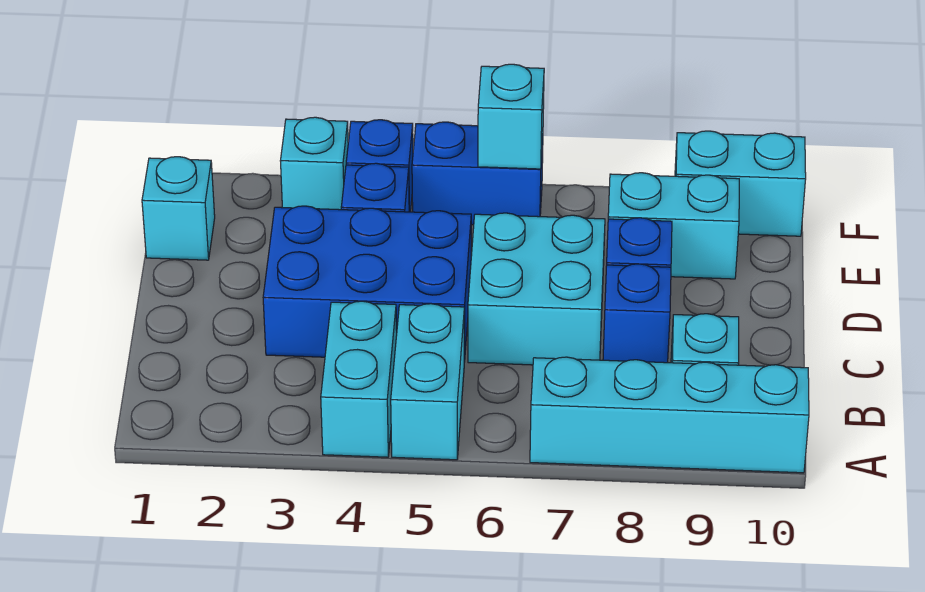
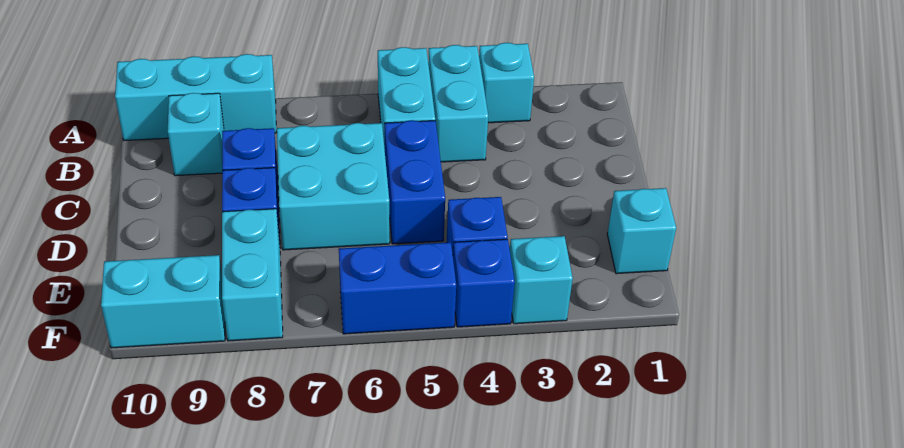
cyan brick A7:A10 level 1 -> cyan brick A8:A10 level 1
blue brick C3:D5 level 1 -> blue brick C5:D5 level 1
cyan brick E8:E9 level 1 -> cyan brick E8:F8 level 1
cyan brick F6 level 2 -> cyan brick A3 level 1

